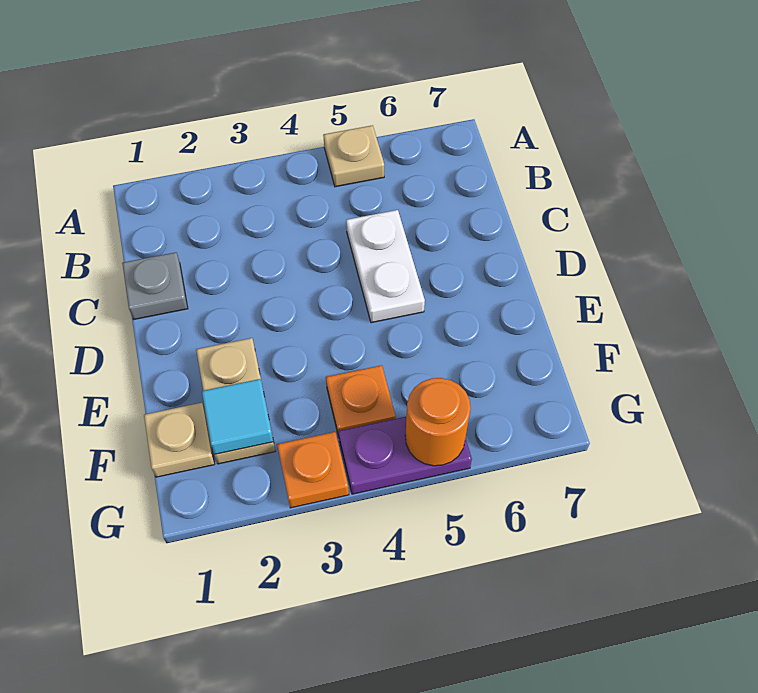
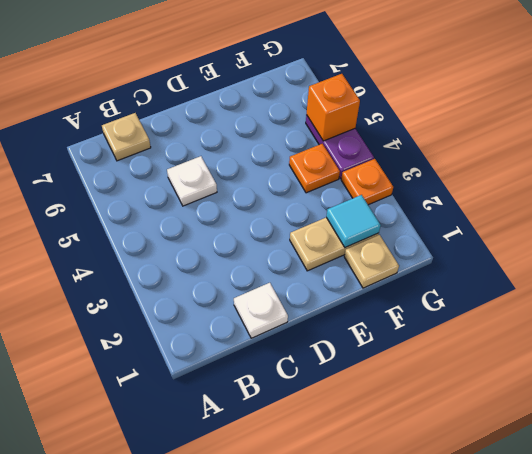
tan plate A5 level 1 -> tan plate B7 level 1
grey plate C1 level 1 -> white plate C1 level 1
white plate C5:D5 level 1 -> white plate C5 level 1
orange round brick G5 level 2 -> orange brick G5 level 2

